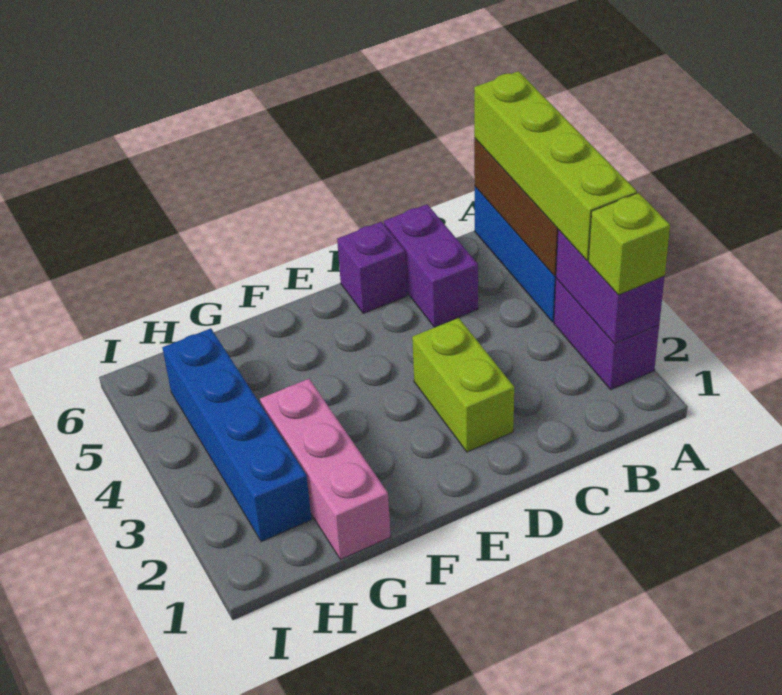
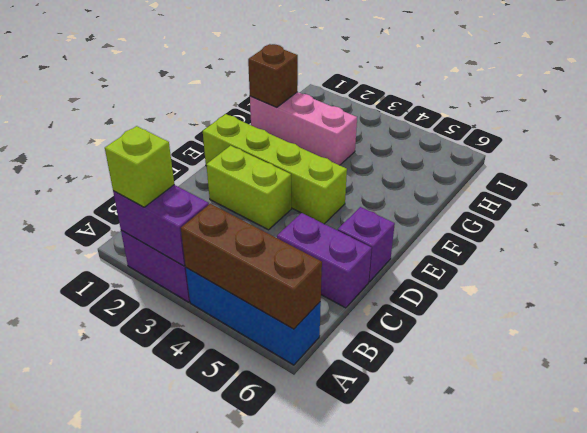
lime brick A3:A6 level 3 -> lime brick E1:E4 level 1
none -> brown brick G1 level 2
blue brick H2:H5 level 1 -> none

